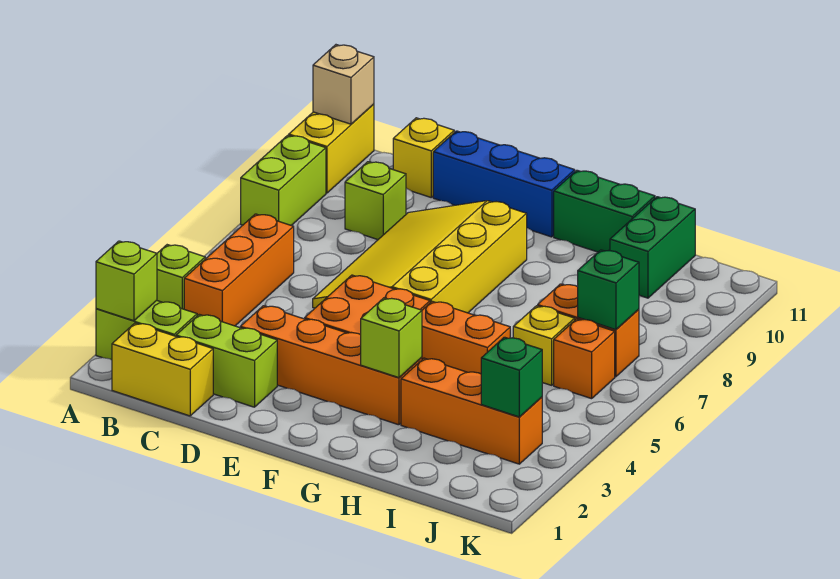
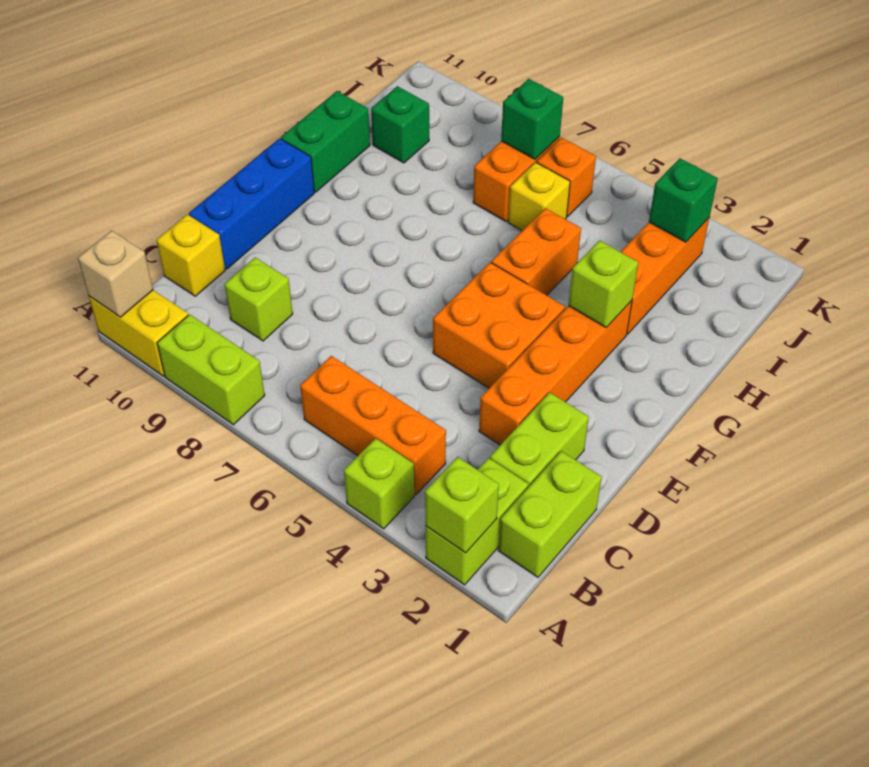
yellow brick B1:C1 level 1 -> lime brick B1:C1 level 1
yellow slope D6:F9 level 1 top F -> none
green brick I10:I11 level 1 -> green brick I10 level 1

